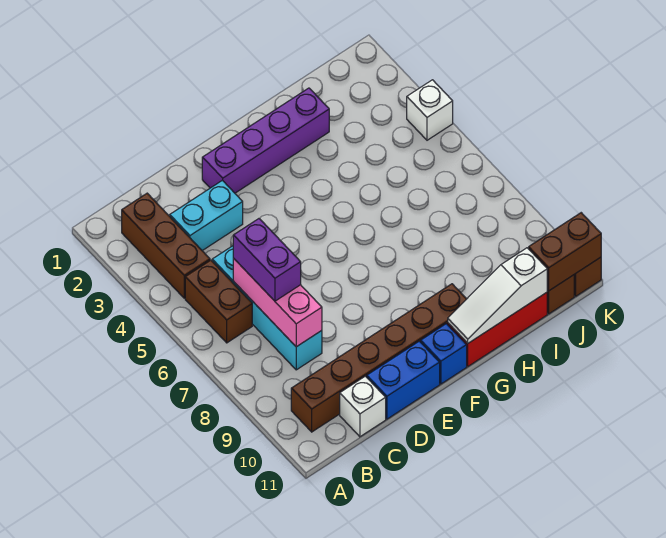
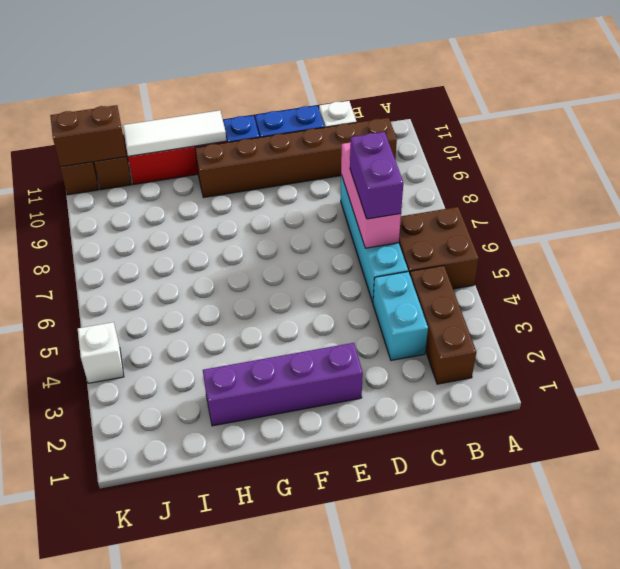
brown brick B5:B6 level 1 -> brown brick A5:B6 level 1
cyan brick C3:D3 level 1 -> cyan brick C3:C4 level 1
white slope G11:I11 level 2 top I -> white tile G11:I11 level 2

